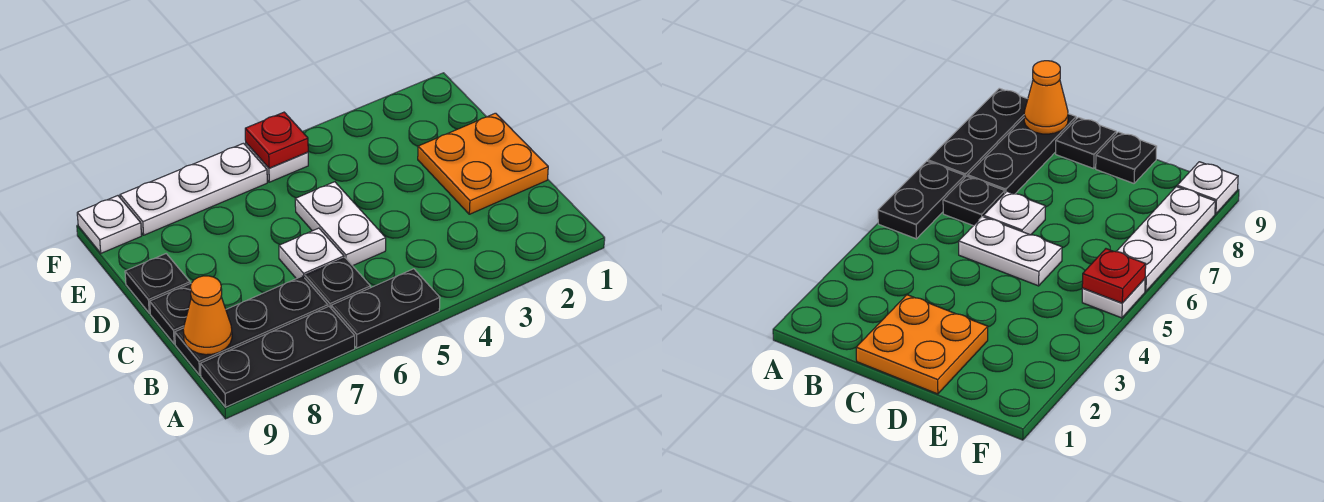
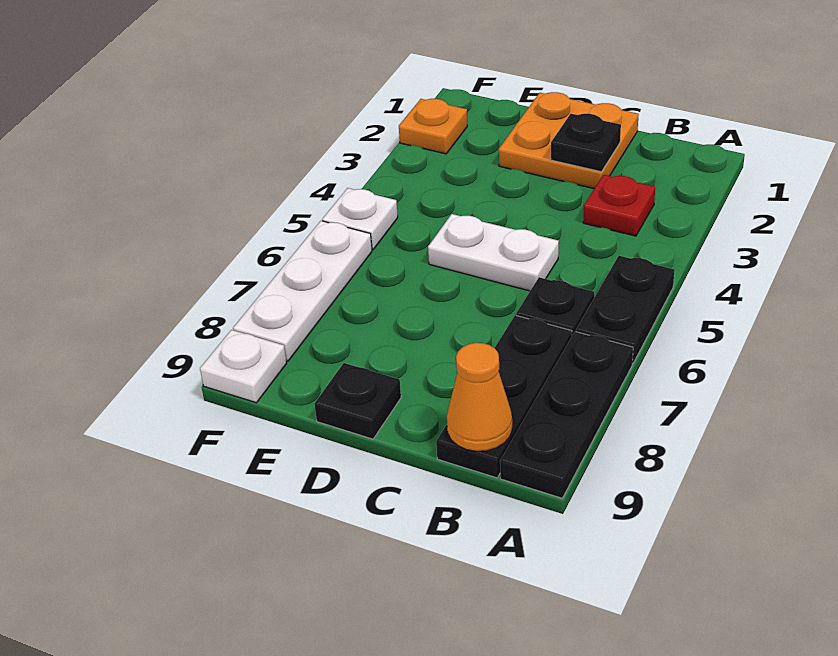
white plate C6 level 1 -> none
black plate C9 level 1 -> black plate C2 level 2
none -> orange plate F2 level 1
red plate F5 level 2 -> red plate B3 level 1

